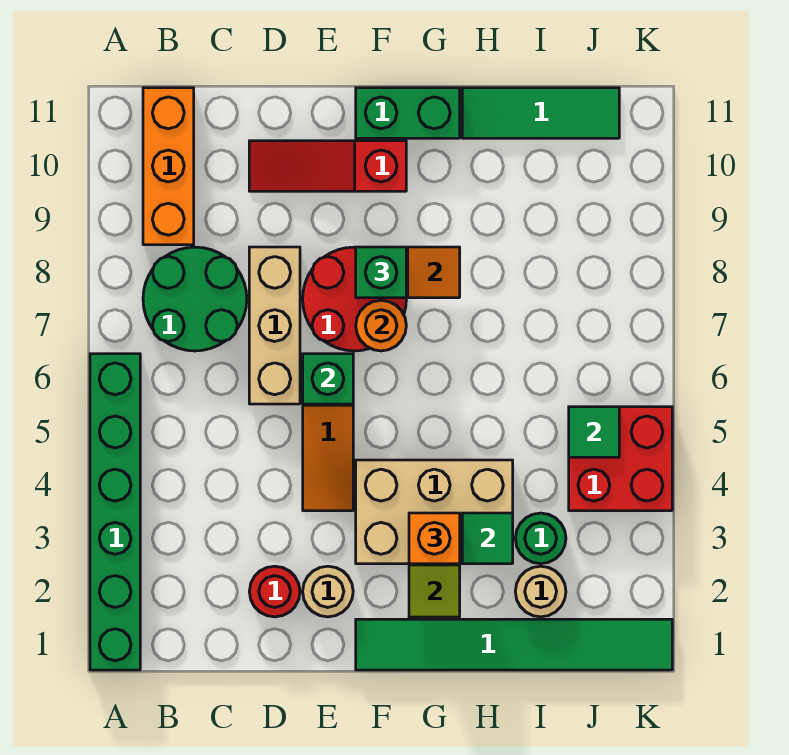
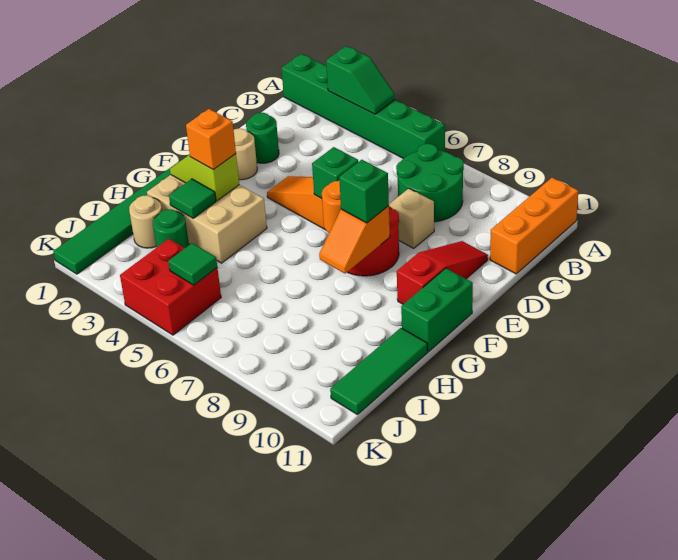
none -> green slope A3:A4 level 2 top 3
orange brick B9:B11 level 1 -> orange brick A11:C11 level 1
red round brick D2 level 1 -> green round brick D2 level 1
tan brick D6:D8 level 1 -> tan brick D8 level 1
tan brick F3:H4 level 1 -> tan brick G2:H4 level 1

